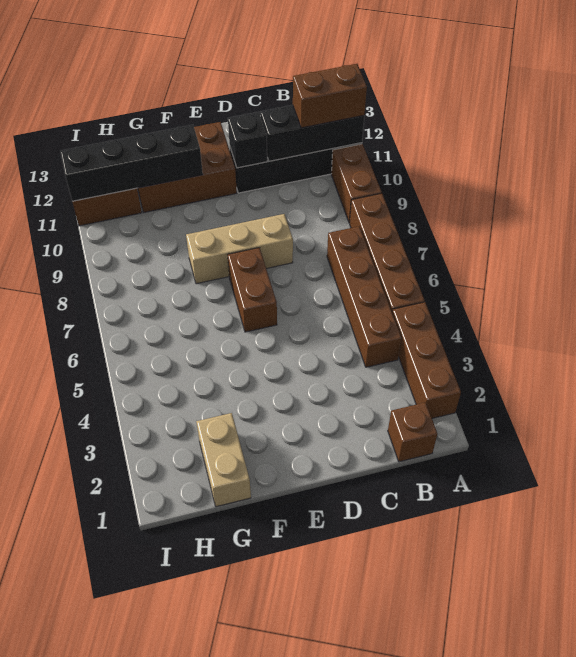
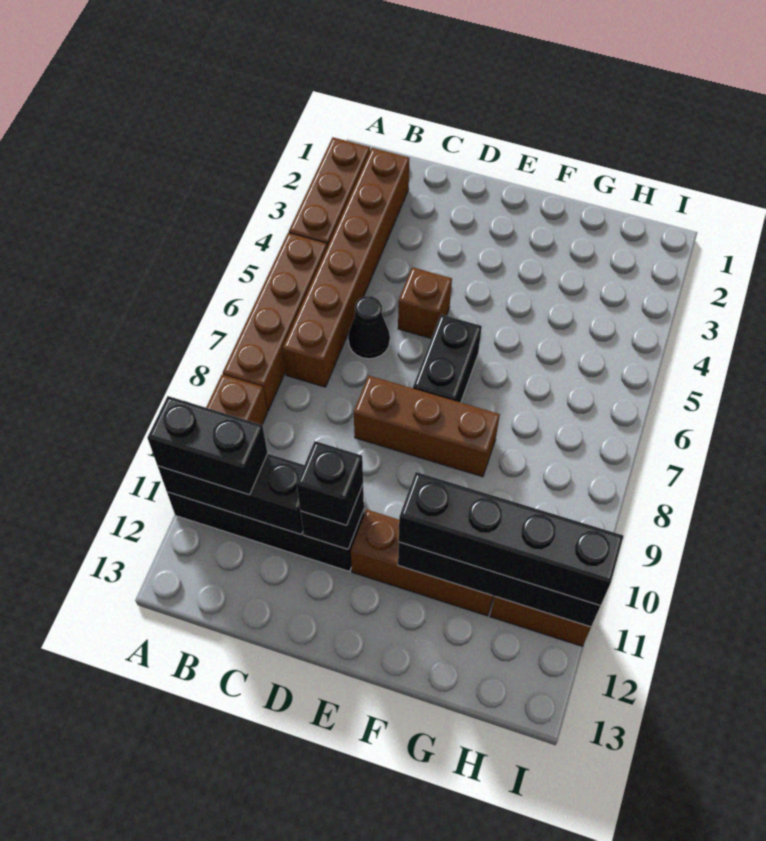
brown brick A11:B11 level 3 -> black brick A11:B11 level 3
brown brick B1 level 1 -> brown brick D5 level 1
brown brick B4:B7 level 1 -> brown brick B2:B7 level 1
none -> black cone C6 level 1
tan brick D8:F8 level 1 -> brown brick D8:F8 level 1
none -> black brick D11 level 3
brown brick E6:E7 level 1 -> black brick E6:E7 level 1
brown brick E11:G12 level 1 -> brown brick E11:G11 level 1
none -> black brick F11:I11 level 3
tan brick G1:G2 level 1 -> none

